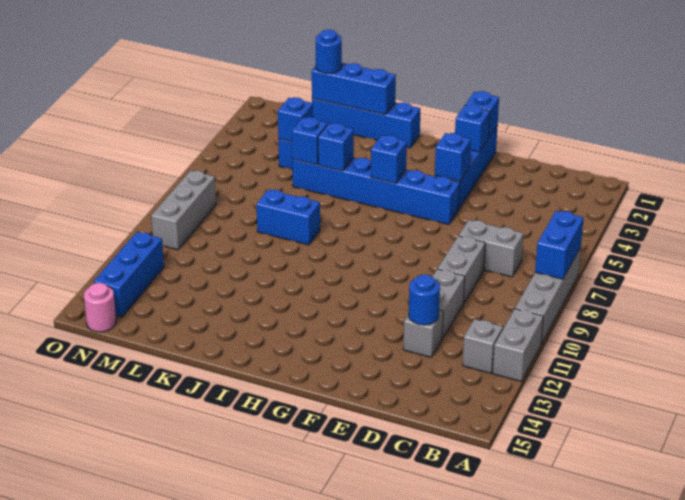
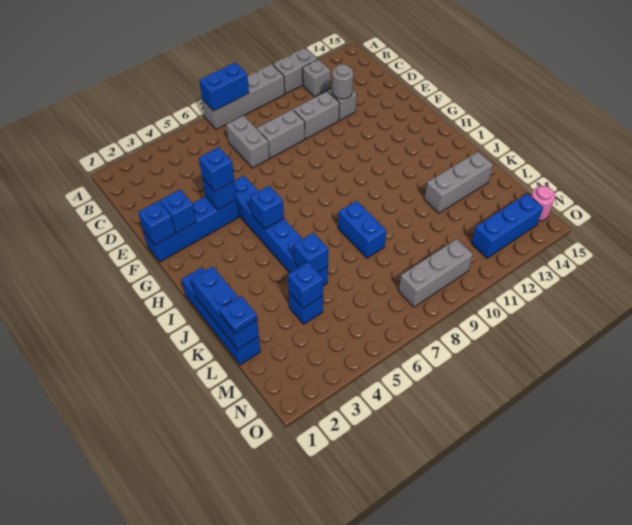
blue round brick D12 level 2 -> grey round brick D12 level 2
blue brick J5 level 2 -> blue brick F4 level 3
none -> grey brick K12:K14 level 1
blue round brick L1 level 3 -> blue plate L1 level 3

